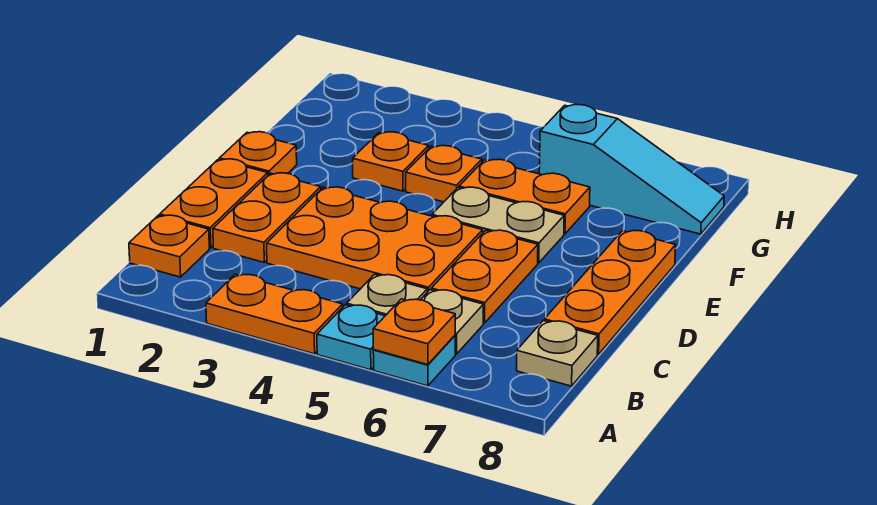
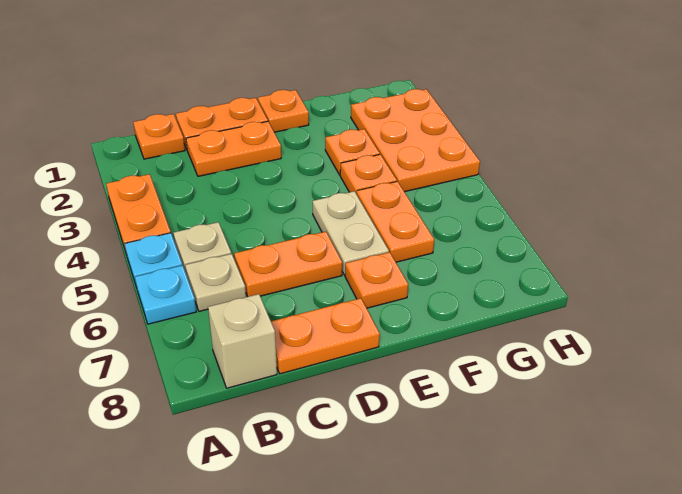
orange plate A6 level 2 -> orange plate E7 level 1
tan plate B8 level 1 -> tan brick B8 level 1
orange plate C3:D5 level 1 -> orange plate G2:H4 level 1
orange plate C8:E8 level 1 -> orange plate C8:D8 level 1
cyan slope G6:G8 level 1 top 6 -> none

